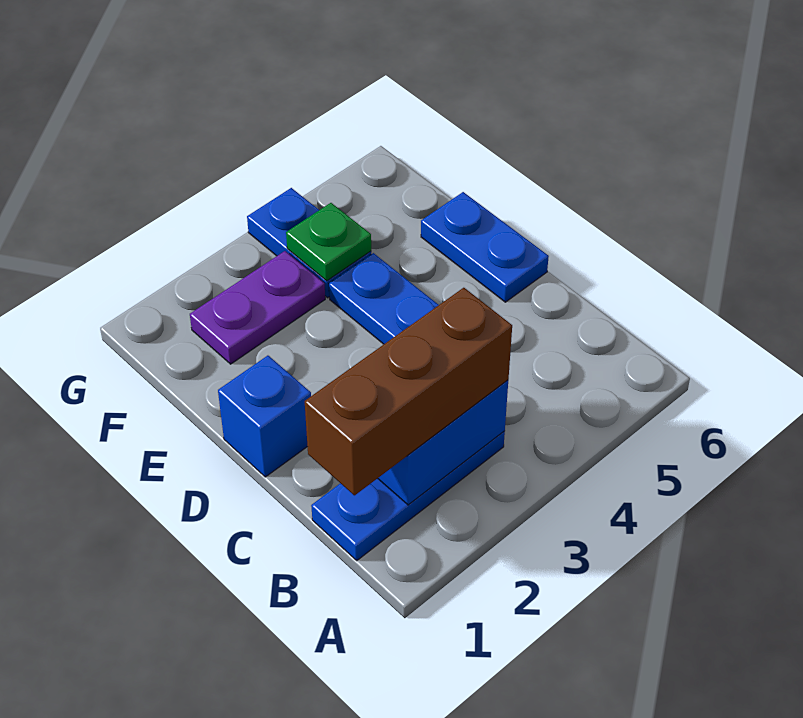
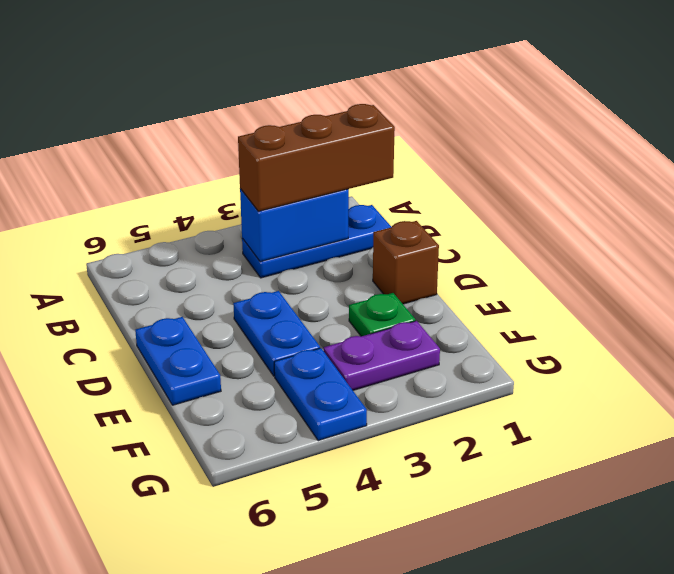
blue brick D1 level 1 -> brown brick D1 level 1
green plate F4 level 2 -> green plate E2 level 1

